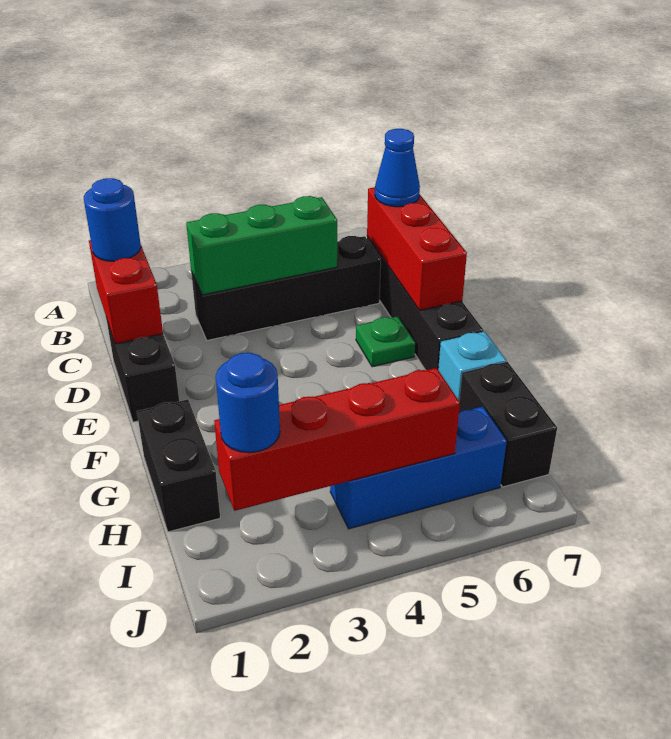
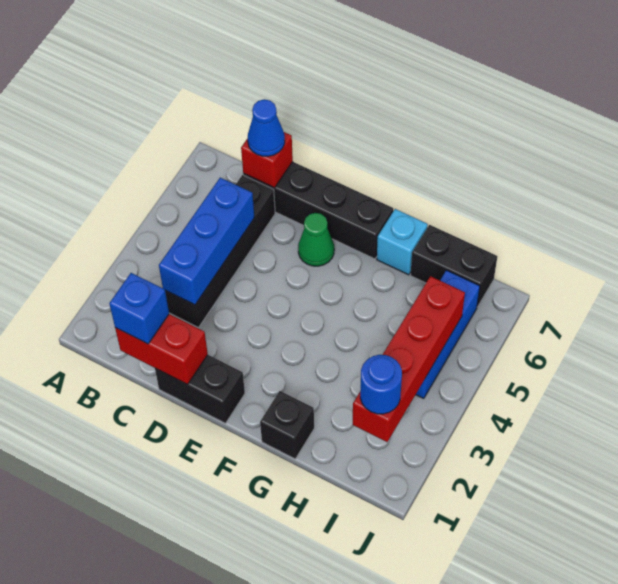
blue round brick C1 level 3 -> blue brick C1 level 3
green brick C3:C5 level 2 -> blue brick C3:C5 level 2
red brick C7:E7 level 2 -> red brick C7 level 2
green plate E6 level 1 -> green cone E6 level 1
black brick G1:H1 level 1 -> black brick G1 level 1

